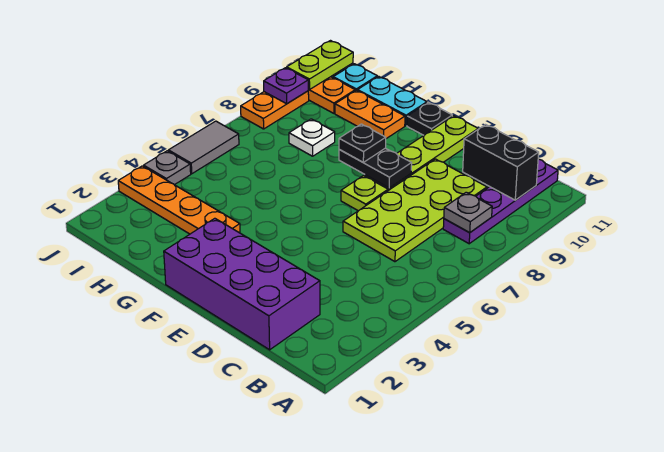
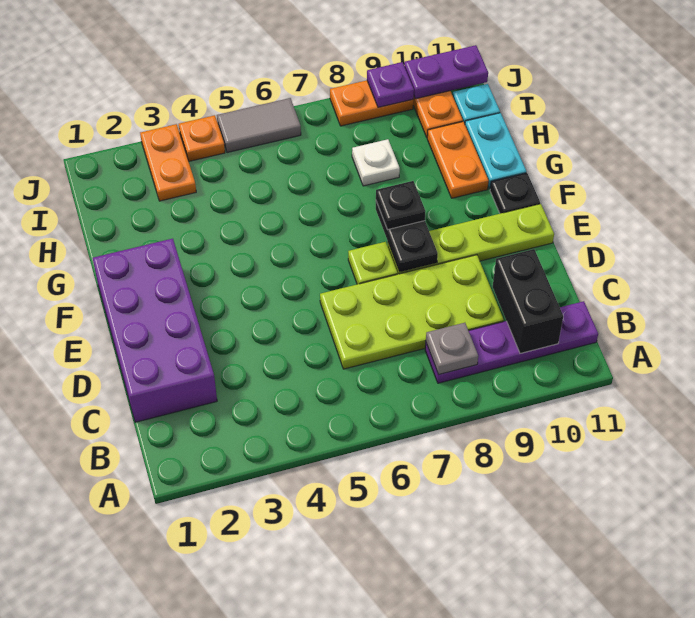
orange plate G3:J3 level 1 -> orange plate I3:J3 level 1
grey plate J4 level 1 -> orange plate J4 level 1
lime plate J10:J11 level 2 -> purple plate J10:J11 level 2

